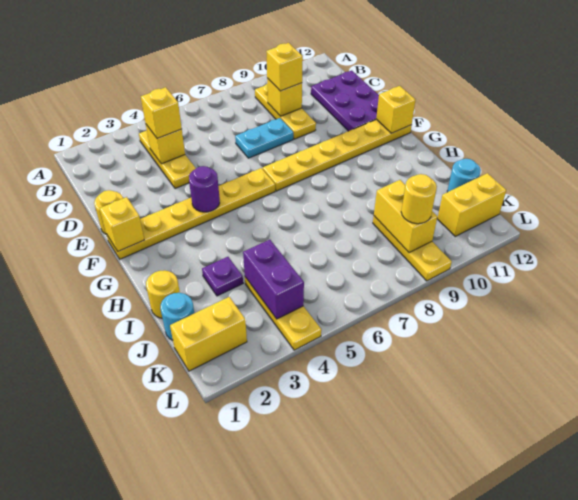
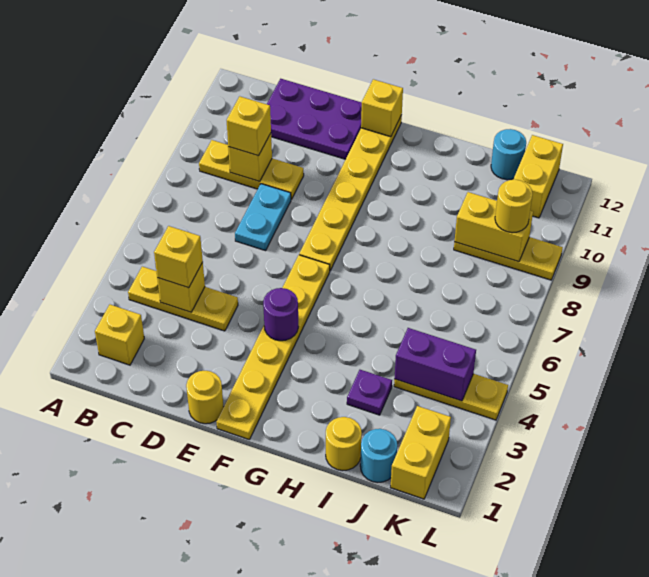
yellow brick F1 level 2 -> yellow brick B2 level 1

